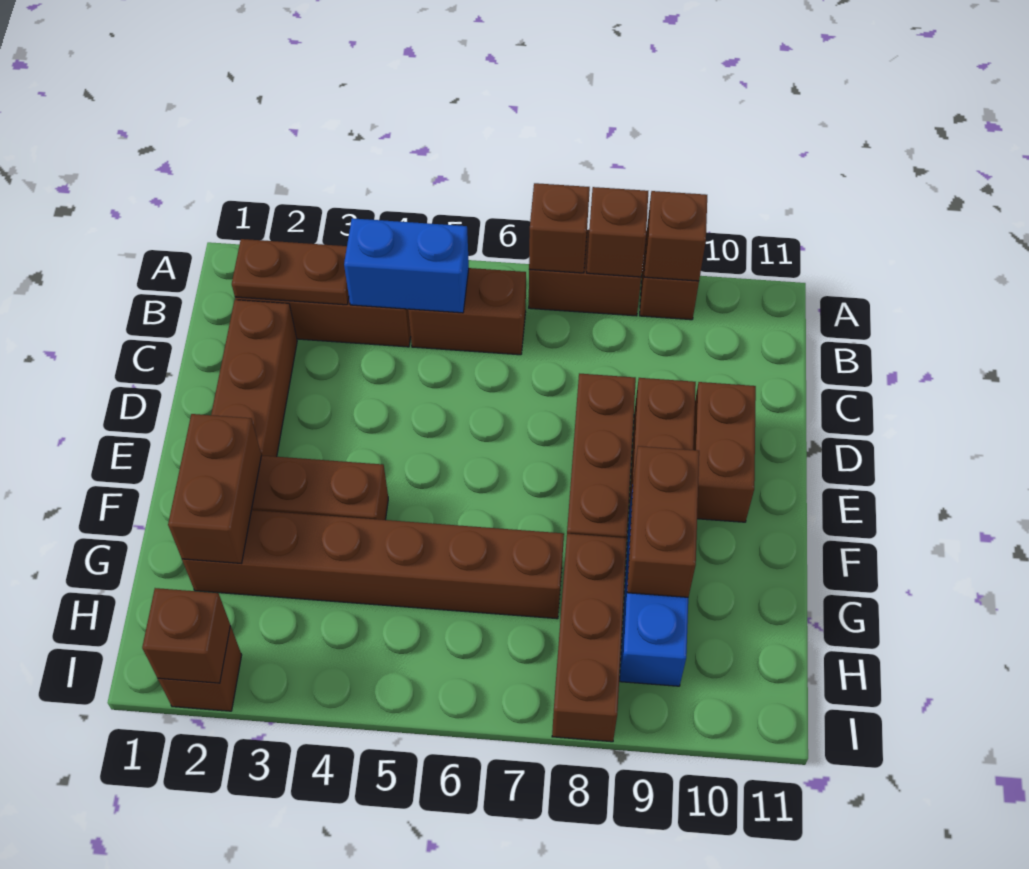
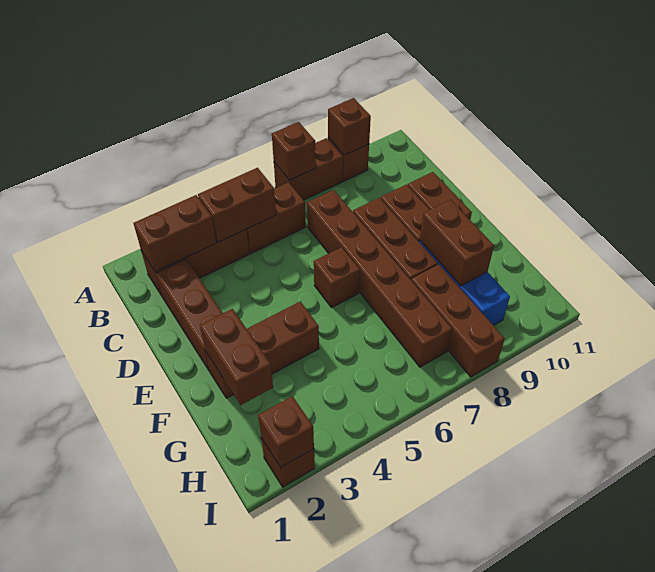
brown brick A8 level 2 -> brown brick E6 level 1
brown plate B2:B3 level 2 -> brown brick B2:B3 level 2
blue brick B4:B5 level 2 -> brown brick B4:B5 level 2
brown brick G2:G7 level 1 -> brown brick C7:H7 level 1

